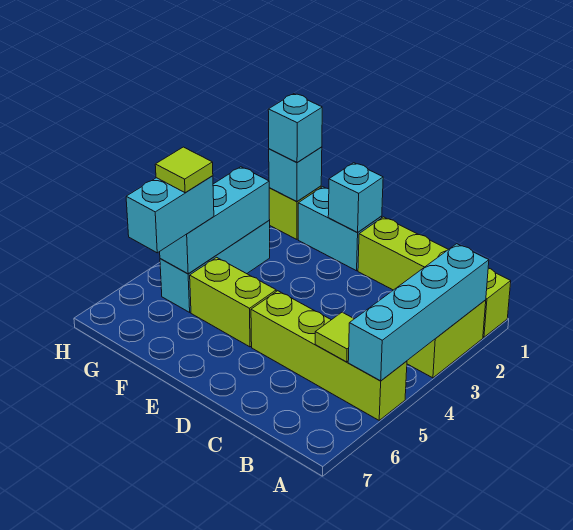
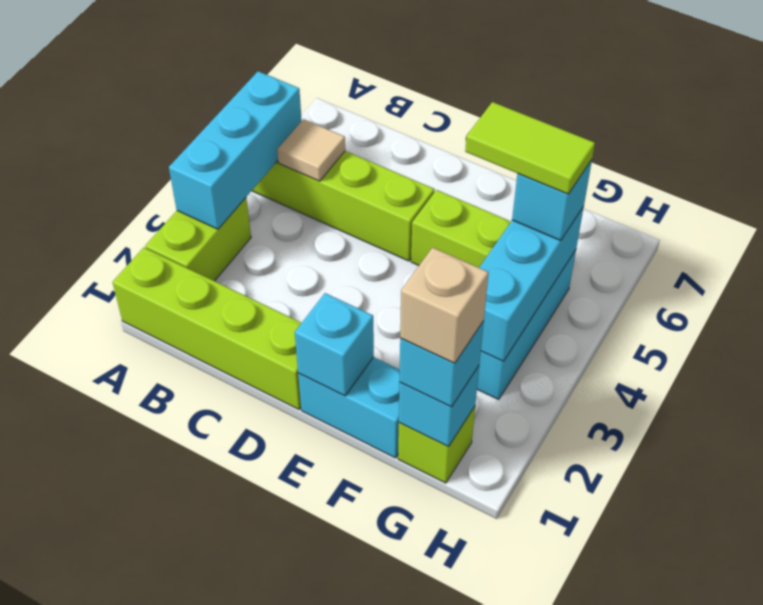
cyan brick A2:A5 level 2 -> cyan brick A3:A5 level 2
lime tile B5 level 2 -> tan tile B5 level 2
none -> tan brick G1 level 4
cyan brick G5:G6 level 3 -> cyan brick G5 level 3
lime tile G5 level 4 -> lime tile F5:G5 level 4

